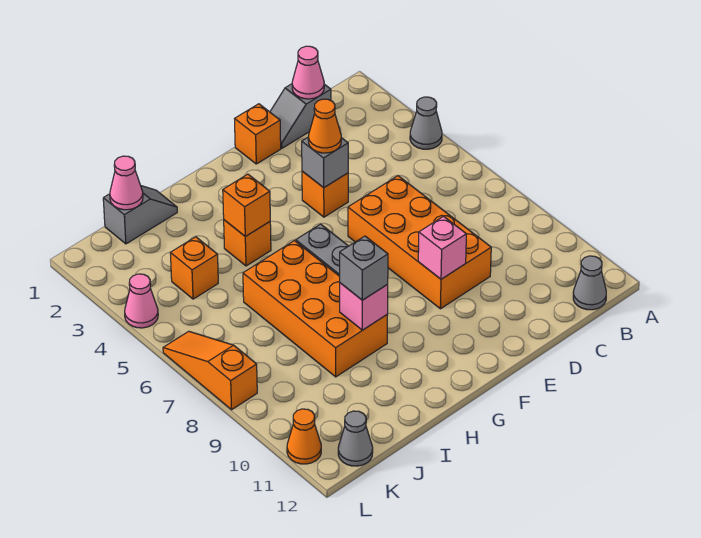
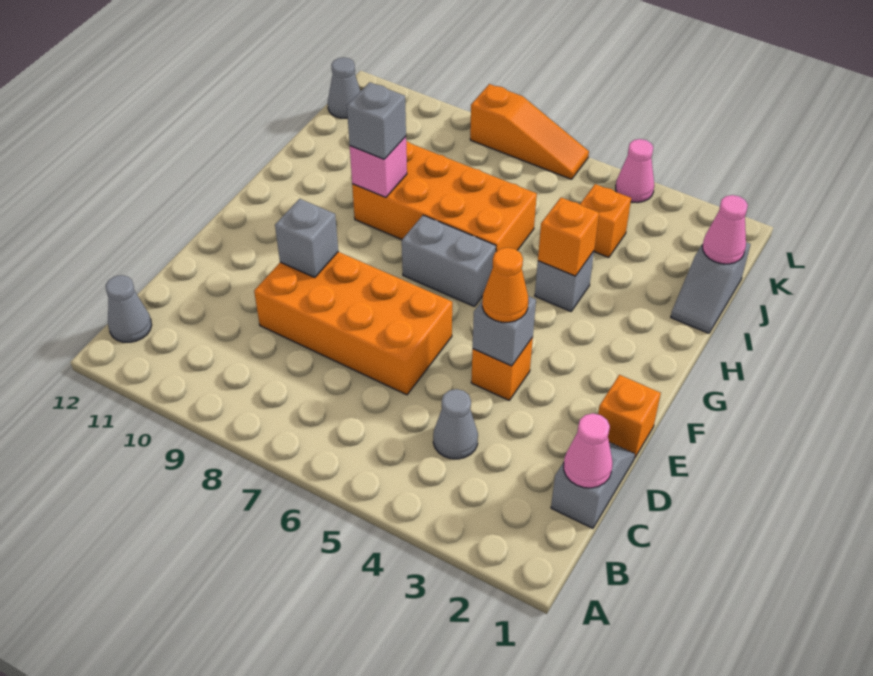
grey cone A4 level 1 -> grey cone C4 level 1
pink brick E9 level 2 -> grey brick E9 level 2
orange brick H4 level 1 -> grey brick H4 level 1
orange cone L11 level 1 -> none

